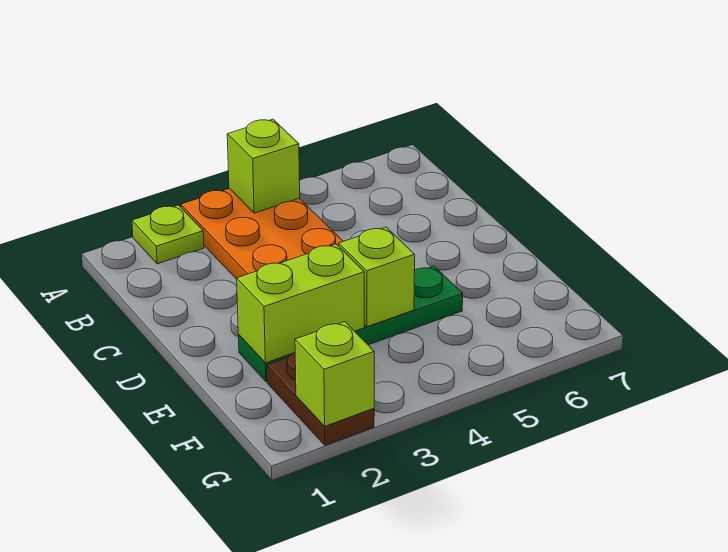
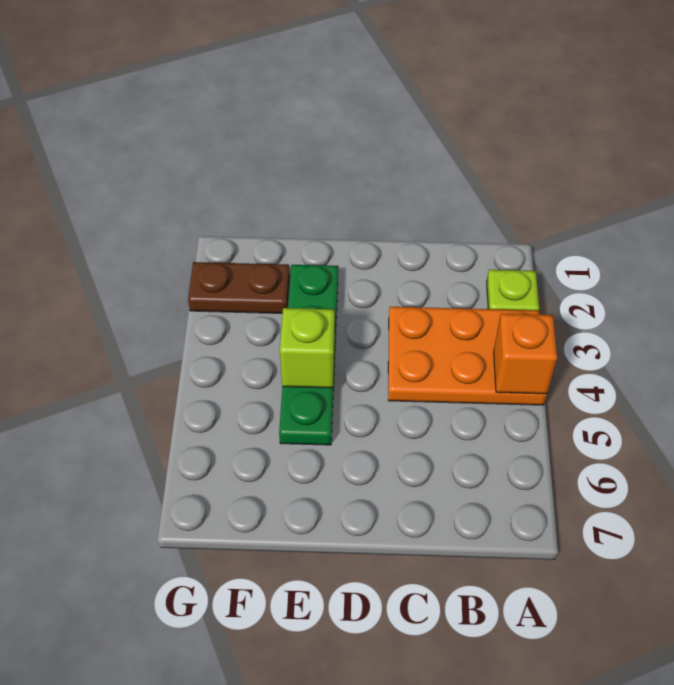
lime brick A4 level 2 -> orange brick A4 level 2
lime brick E2:E3 level 2 -> none
lime brick G2 level 2 -> none

